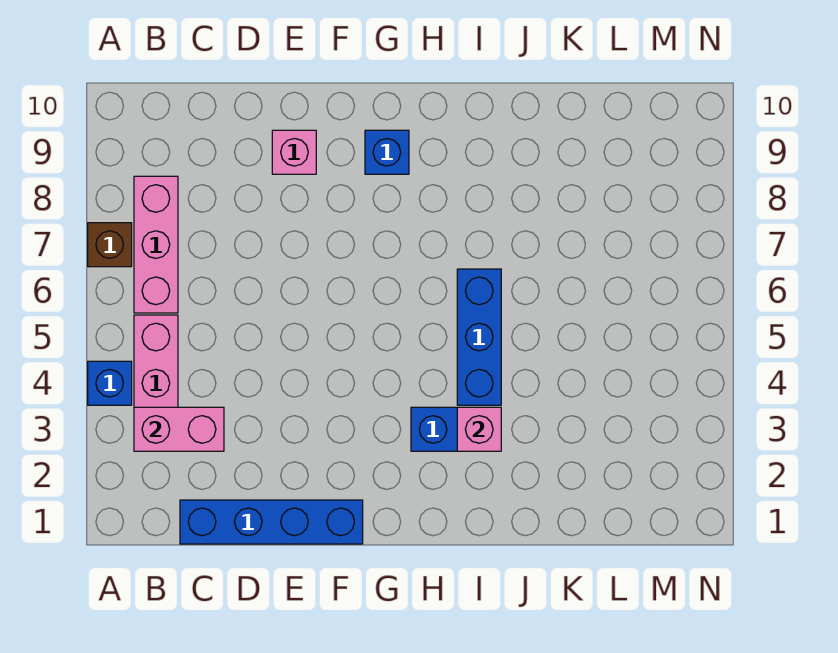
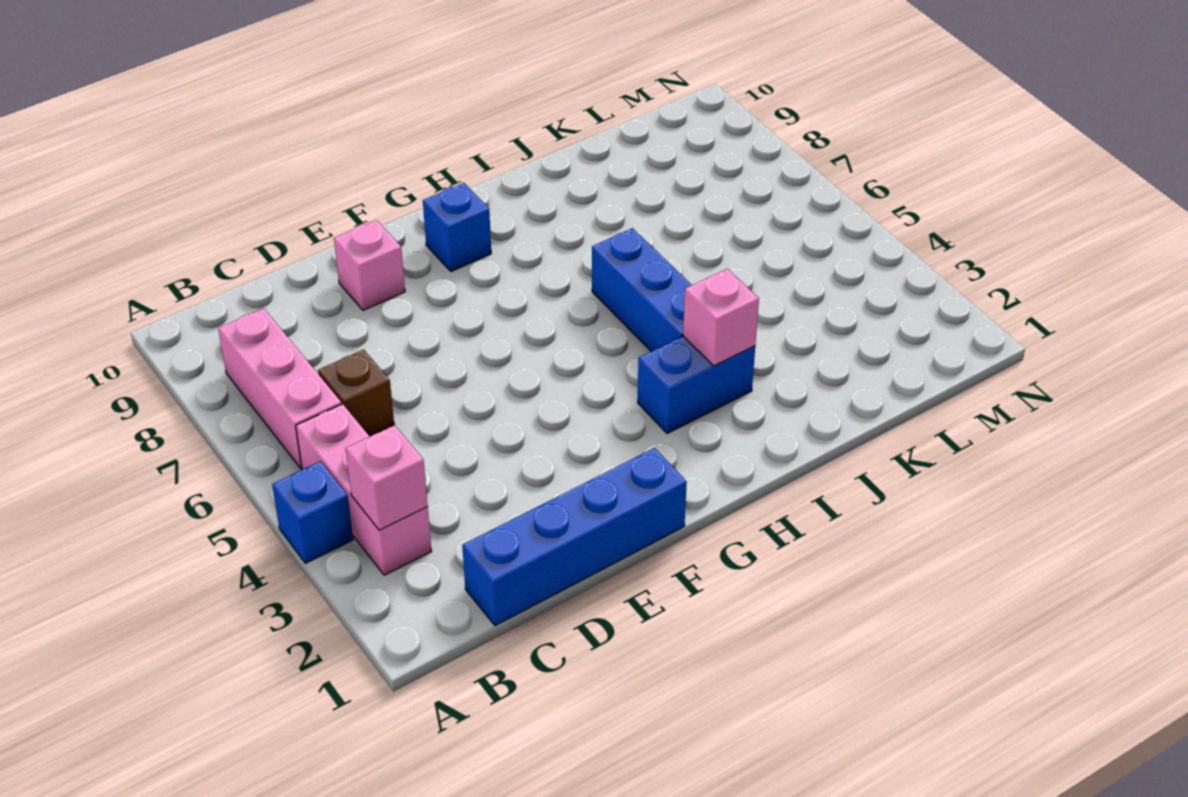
brown brick A7 level 1 -> brown brick C6 level 1
pink brick B3:C3 level 2 -> pink brick B3 level 2

